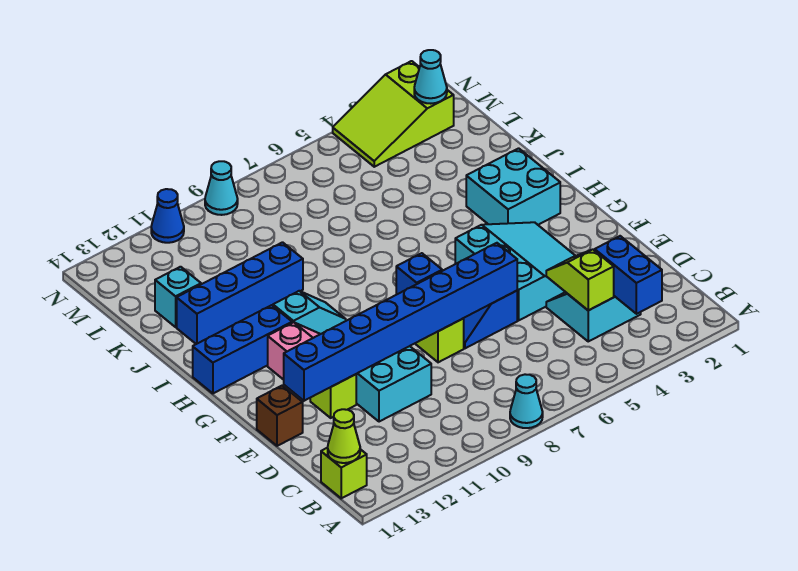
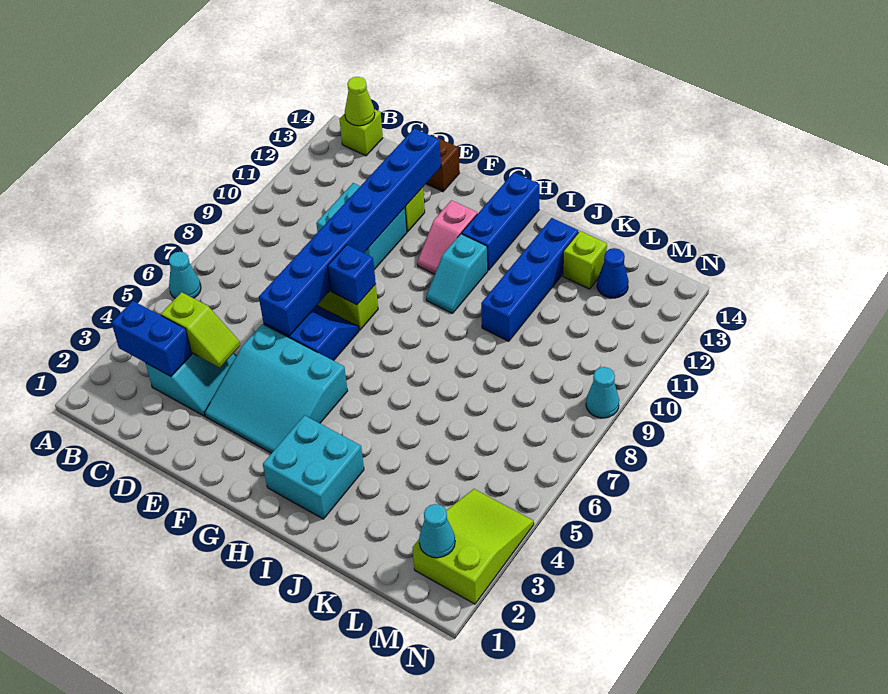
cyan cone A8 level 1 -> cyan cone A6 level 1
cyan brick K13 level 1 -> lime brick K13 level 1
blue cone N11 level 1 -> blue cone L13 level 1

